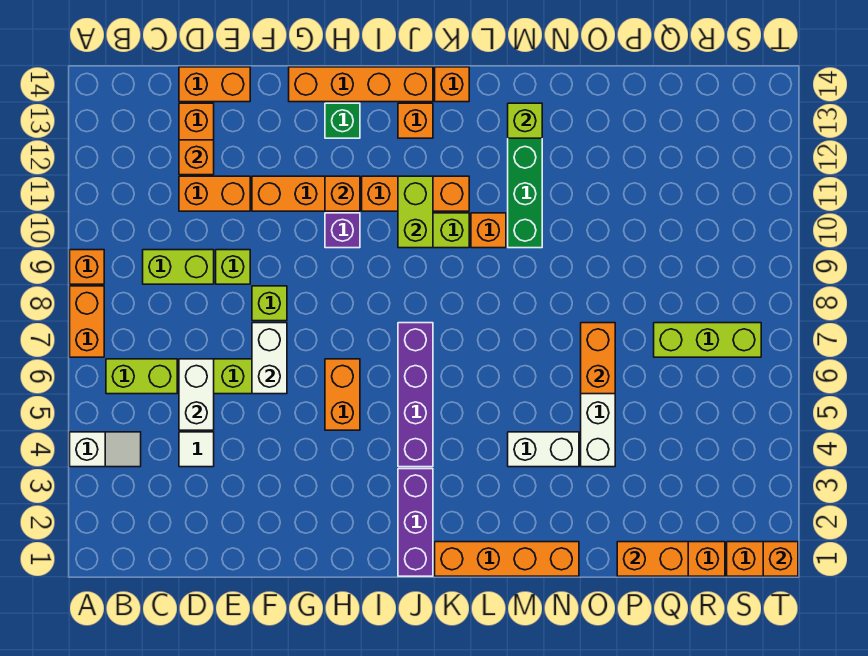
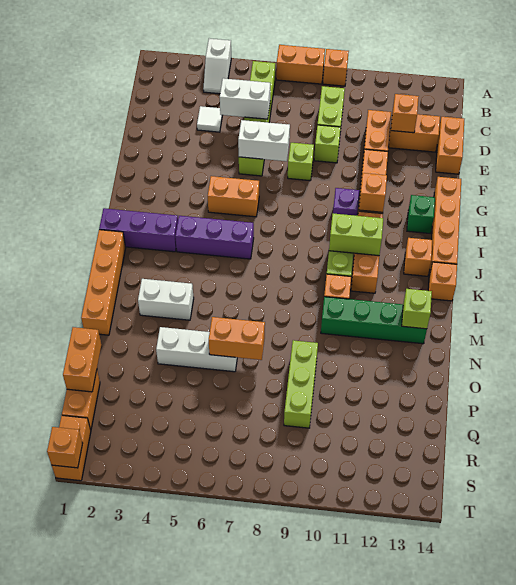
purple brick J4:J7 level 1 -> purple brick J4:J6 level 1
white brick M4:N4 level 1 -> white brick M3:M4 level 1
lime brick Q7:S7 level 1 -> lime brick O9:Q9 level 1

